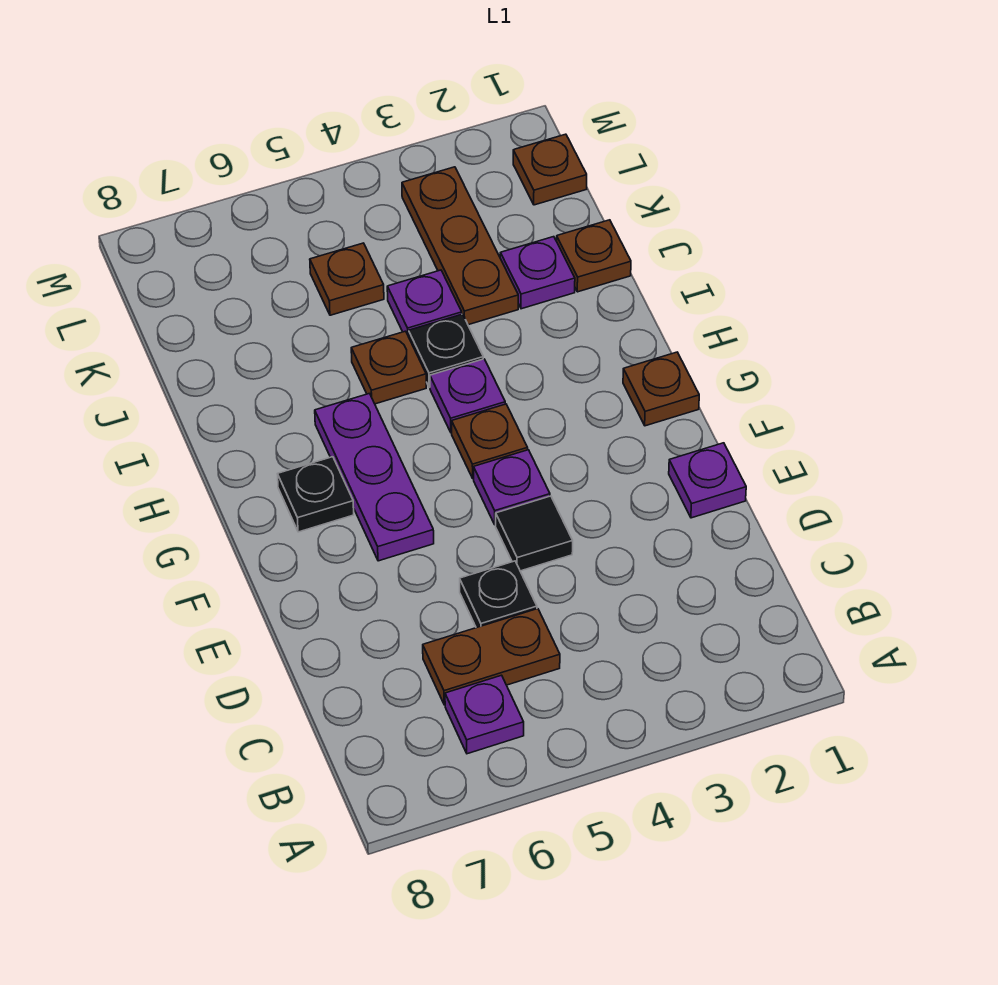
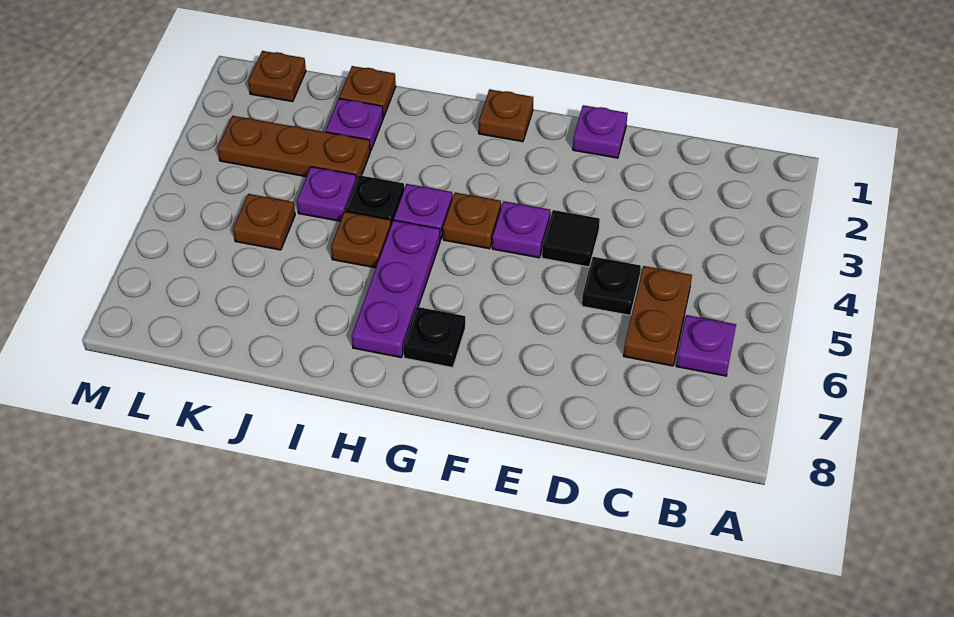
purple plate F6:H6 level 1 -> purple plate H5:H7 level 1

